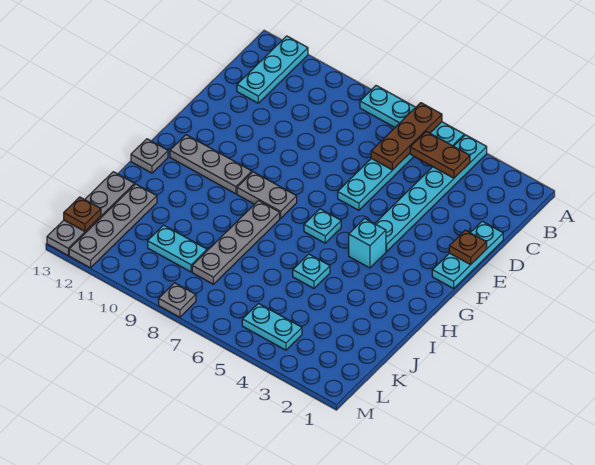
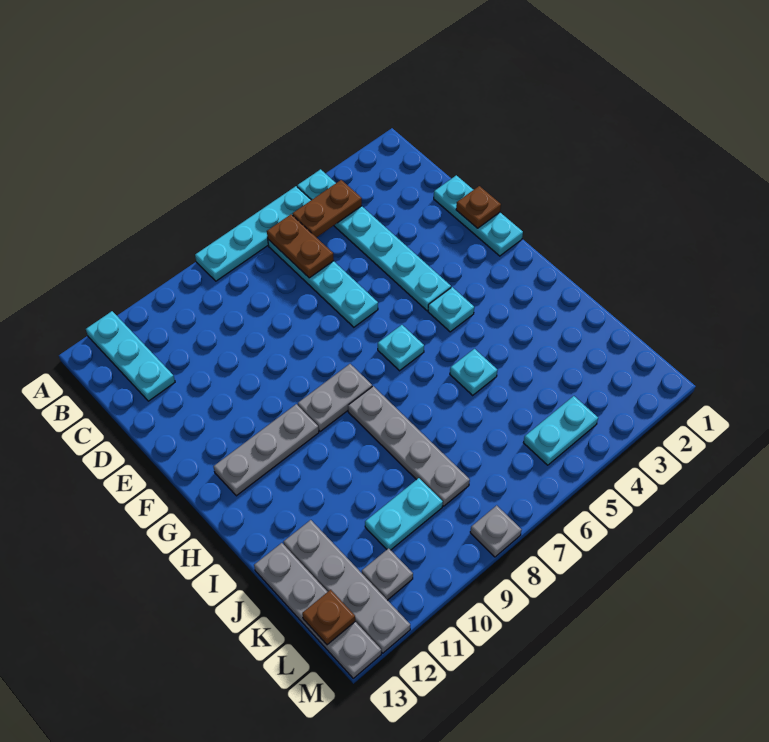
brown plate A6:C6 level 2 -> brown plate B6:C6 level 2
cyan brick G4 level 1 -> cyan plate G4 level 1
grey plate H13 level 1 -> grey plate L11 level 1

